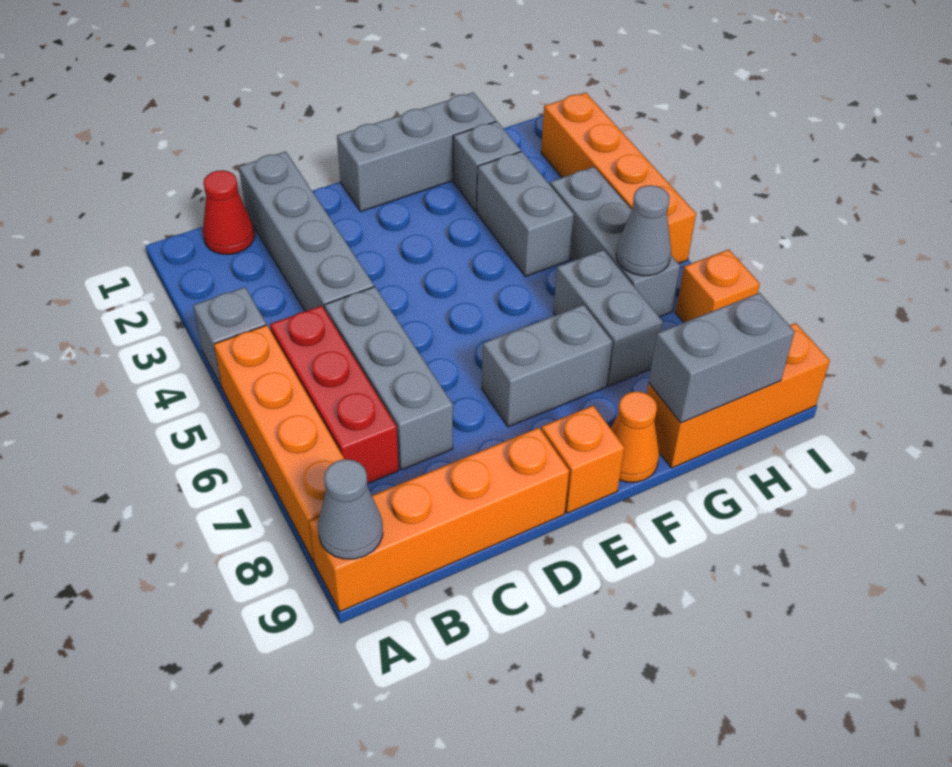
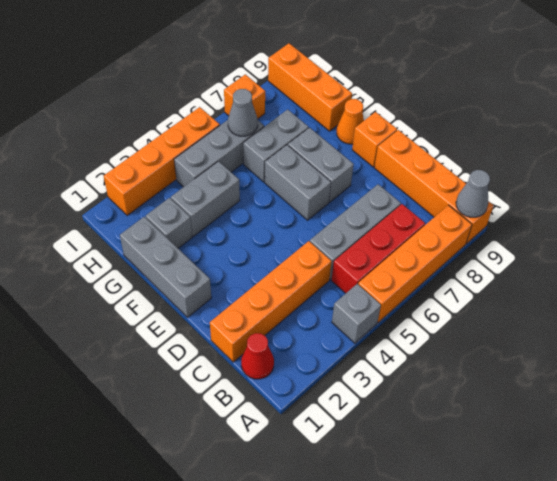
grey brick C1:C4 level 1 -> orange brick C1:C4 level 1
grey brick G9:H9 level 2 -> grey brick E6:F6 level 1

